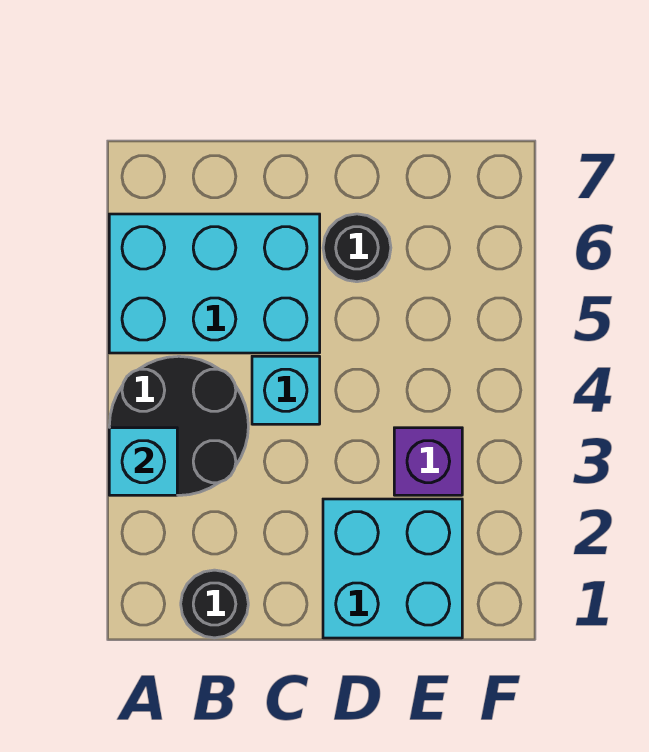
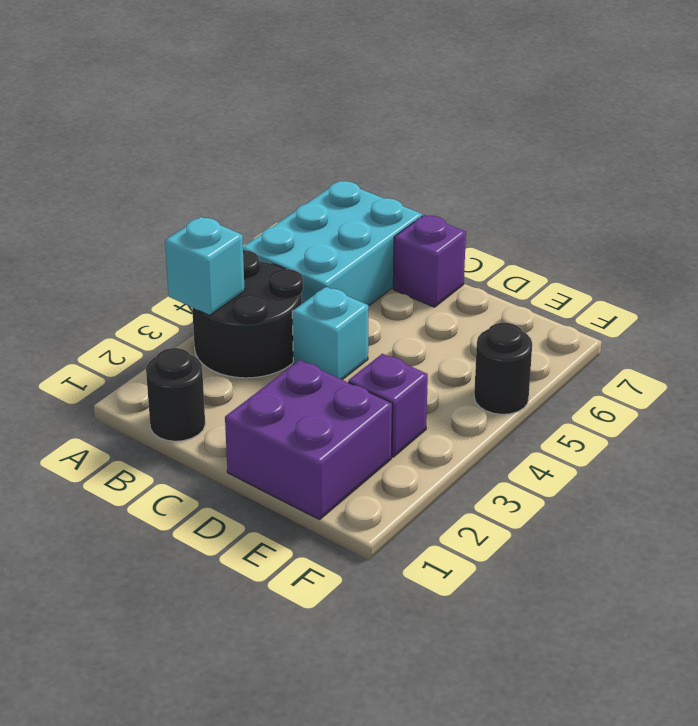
cyan brick A5:C6 level 1 -> cyan brick A5:B7 level 1
none -> purple brick C7 level 1
cyan brick D1:E2 level 1 -> purple brick D1:E2 level 1
black round brick D6 level 1 -> black round brick F5 level 1

